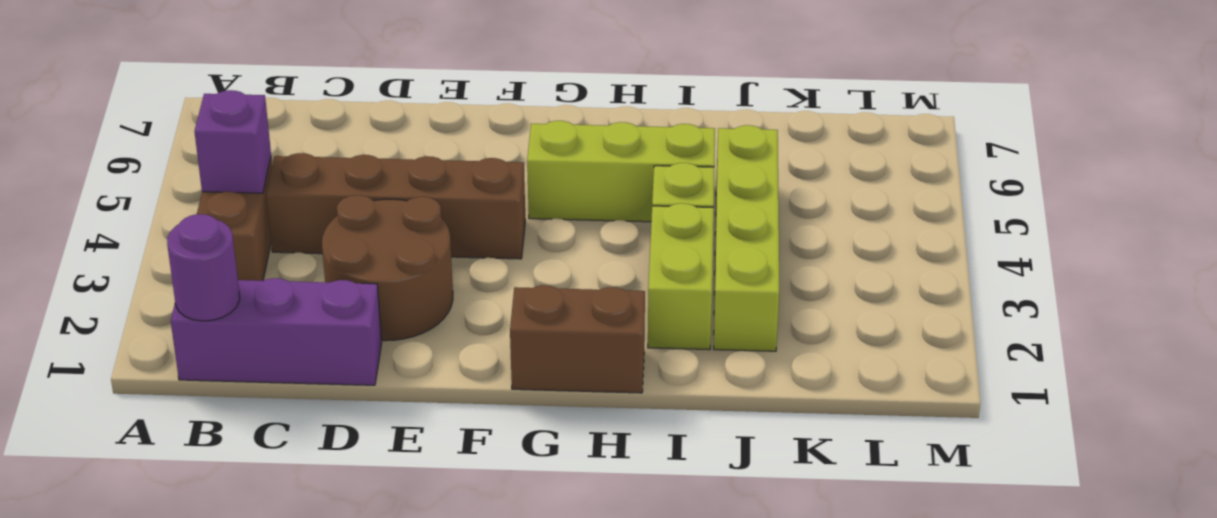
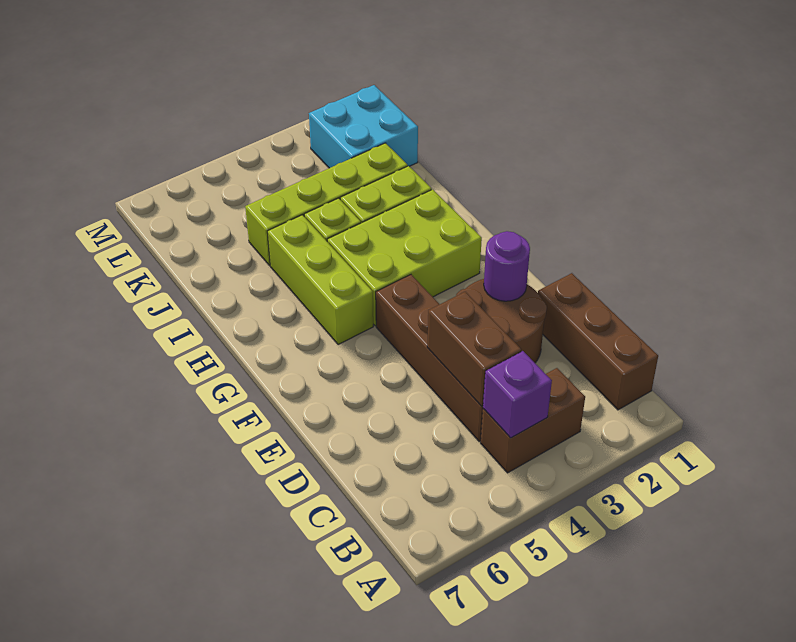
purple brick B1:D1 level 1 -> brown brick B1:D1 level 1
purple round brick B1 level 2 -> purple round brick E2 level 2
brown brick G1:H1 level 1 -> brown brick C4:D4 level 2
none -> lime brick G2:H4 level 1
none -> cyan brick K1:L2 level 1

